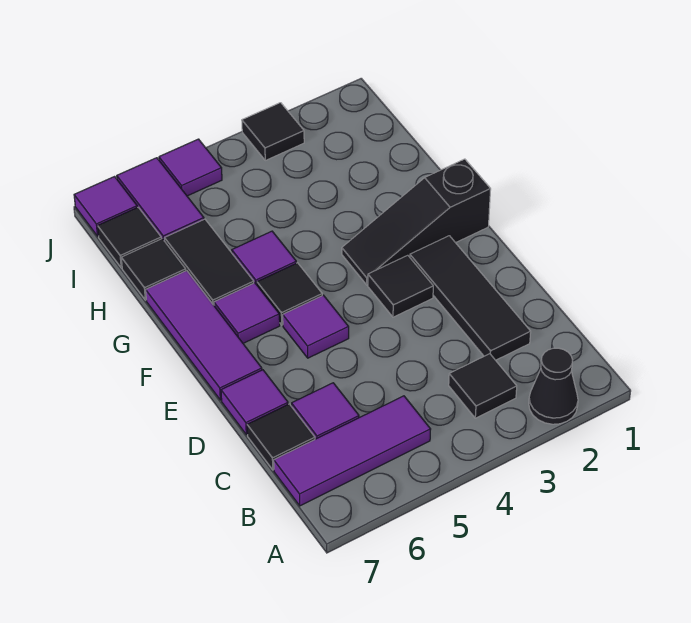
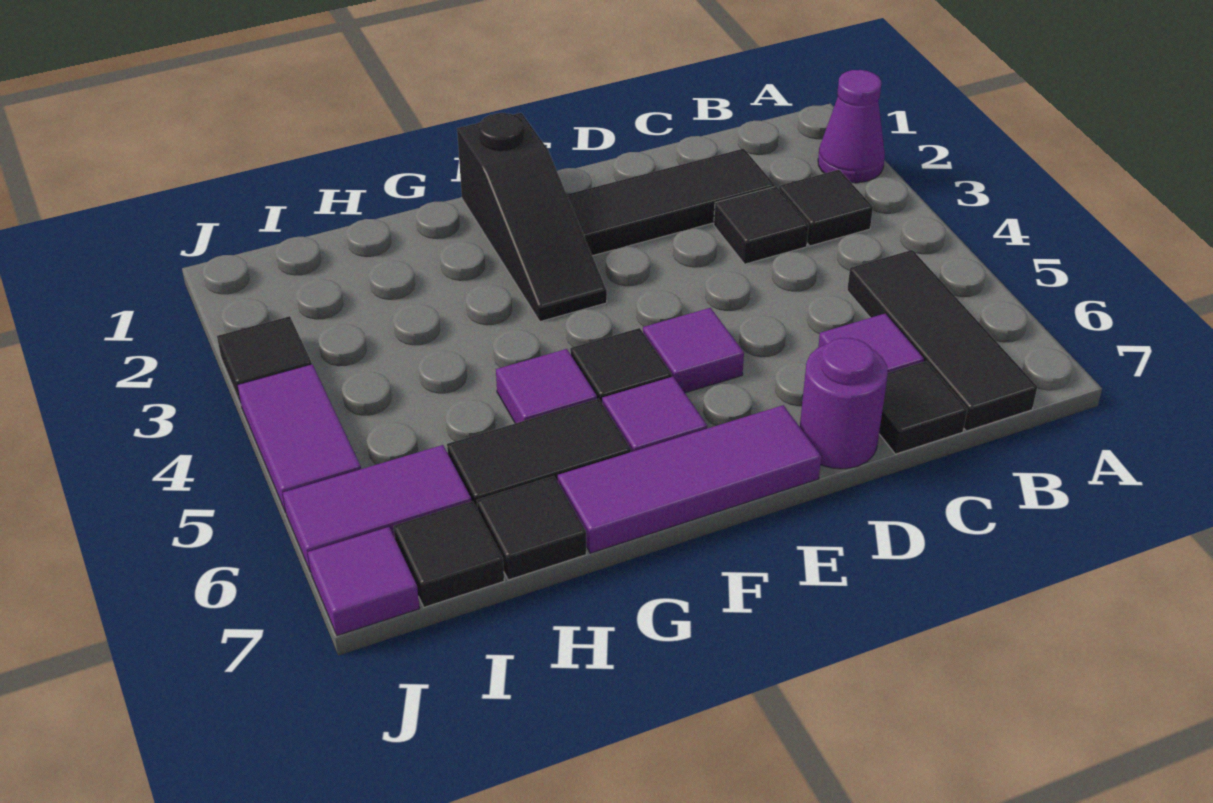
black cone A2 level 1 -> purple cone A2 level 1
purple tile B5:B7 level 1 -> black tile B5:B7 level 1
purple tile D7 level 1 -> purple round brick D7 level 1
black tile E3 level 1 -> black tile C3 level 1
purple tile J5 level 1 -> purple tile J4:J5 level 1

